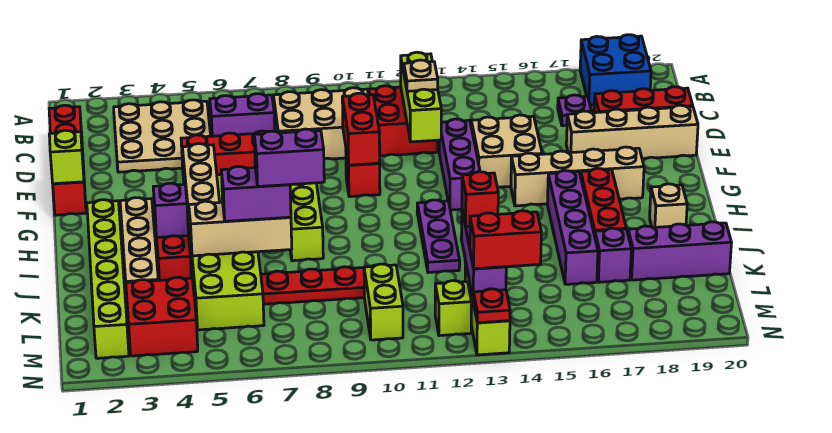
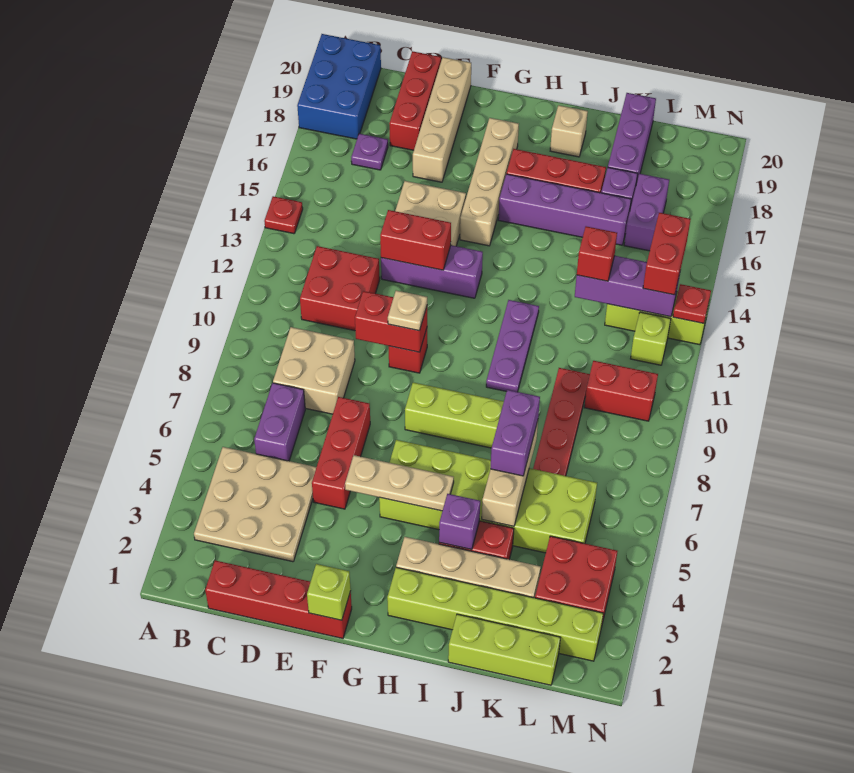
none -> red plate A14 level 1
blue brick A18:B19 level 1 -> blue brick A18:B20 level 1
tan brick C8:D10 level 1 -> tan brick C8:D9 level 1
lime brick C12:E12 level 2 -> lime brick J1:L1 level 1
tan plate D12 level 3 -> tan plate F10 level 3
none -> red brick E13:F13 level 2
purple plate H12:J12 level 1 -> purple plate I10:I12 level 1
purple brick J7:J8 level 4 -> purple brick L16:L17 level 1
lime brick L10:M10 level 1 -> red brick L10:M10 level 1

